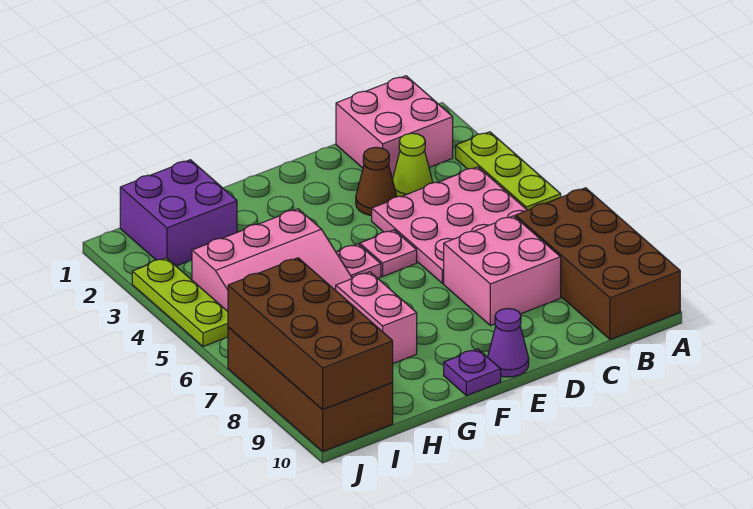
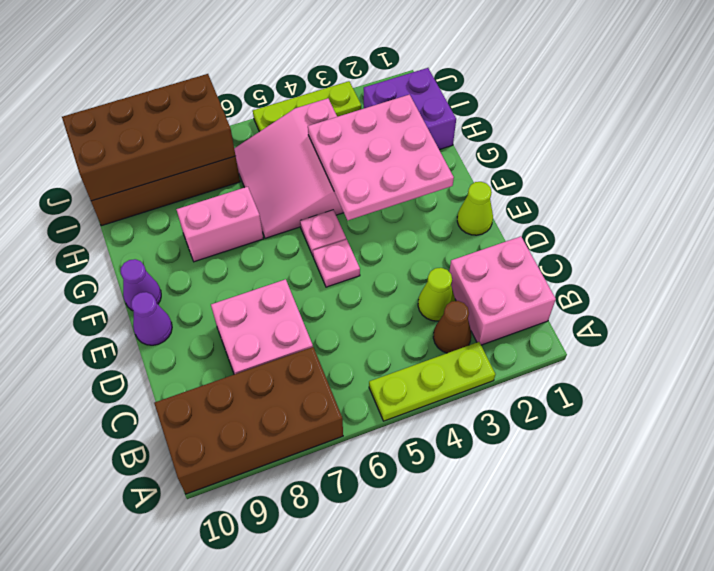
pink plate B4:D6 level 1 -> pink plate F2:H4 level 2
brown cone D3 level 1 -> brown cone B3 level 1
none -> lime cone E1 level 1
purple plate F10 level 1 -> purple cone F10 level 1

